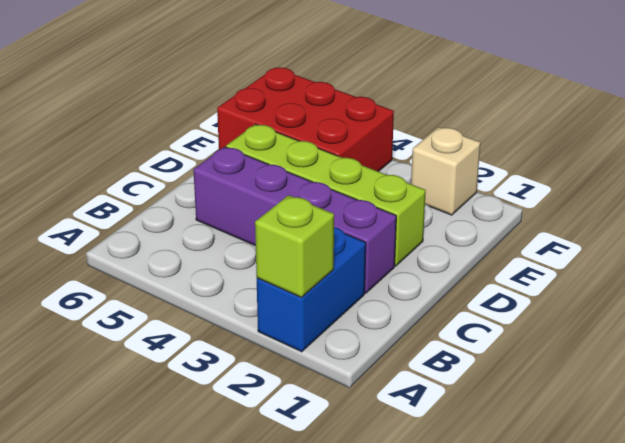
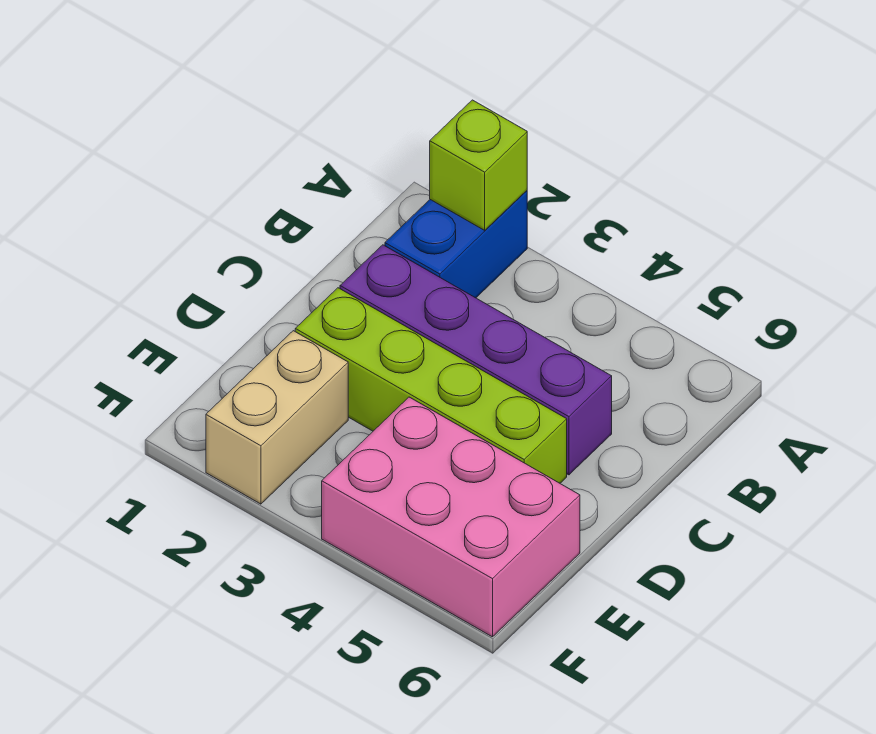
red brick E4:F6 level 1 -> pink brick E4:F6 level 1
tan brick F2 level 1 -> tan brick E2:F2 level 1

